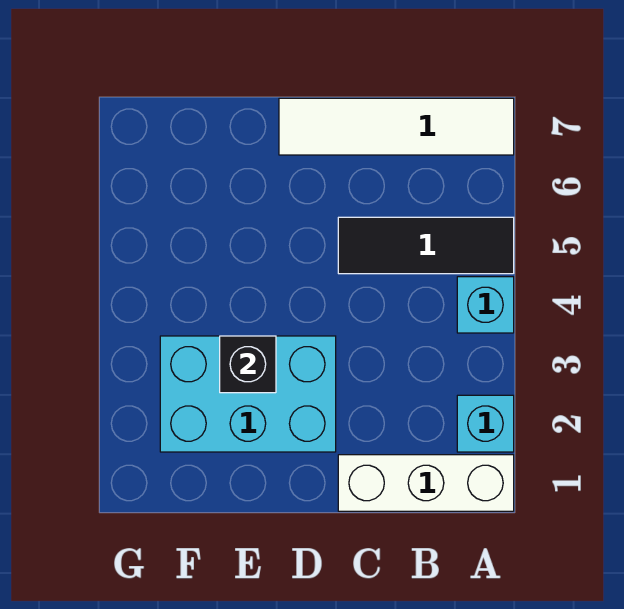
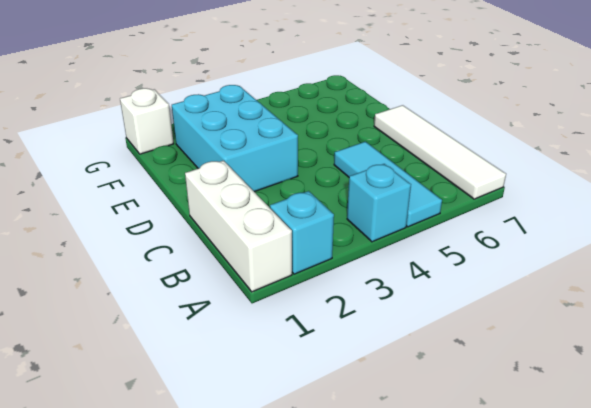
black tile A5:C5 level 1 -> cyan tile A5:C5 level 1
black brick E3 level 2 -> none
none -> white brick G1 level 1

